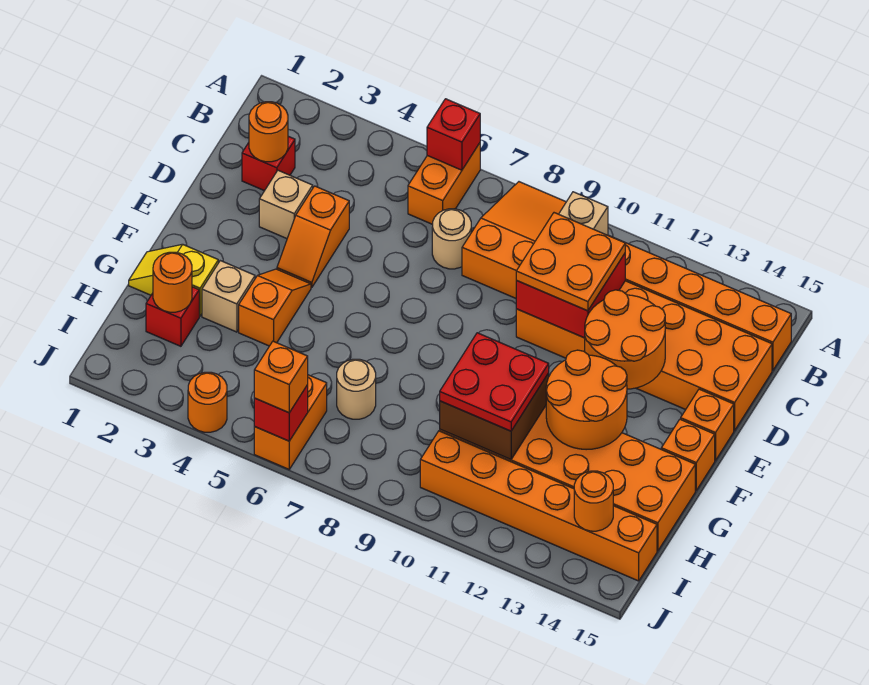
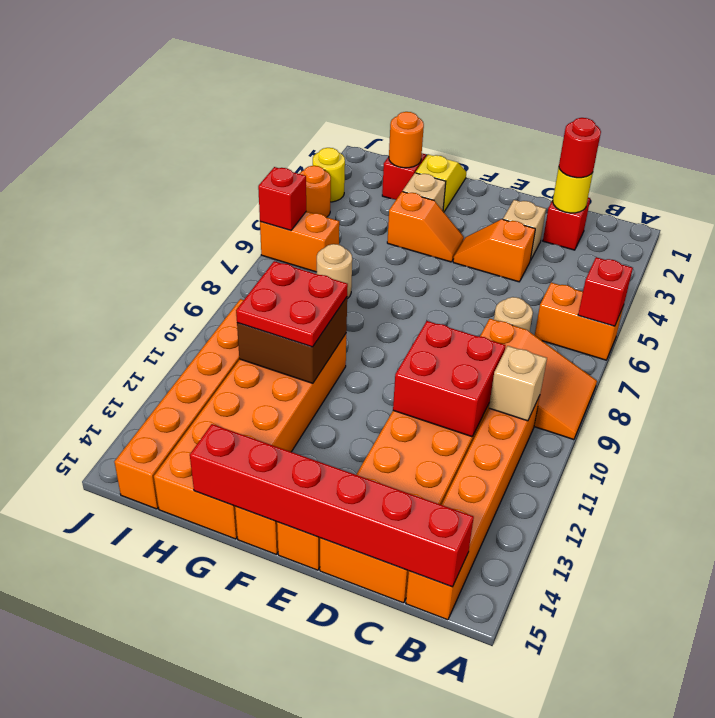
none -> red brick B15:G15 level 2
orange round brick C2 level 2 -> yellow round brick C2 level 2
none -> red round brick C2 level 3
orange plate C10:D11 level 3 -> none
orange round brick D12:E13 level 2 -> none
orange round brick F12:G13 level 2 -> none
orange round brick I14 level 2 -> none
none -> yellow round brick J3 level 1
orange brick J6 level 3 -> none

